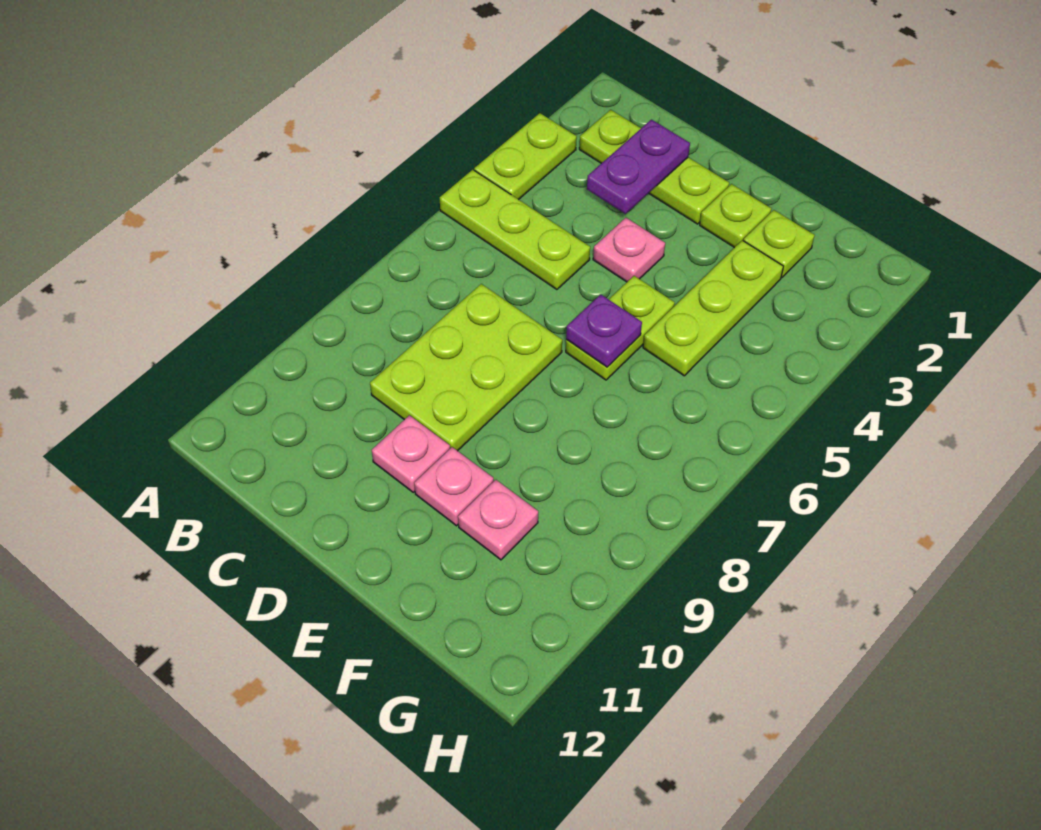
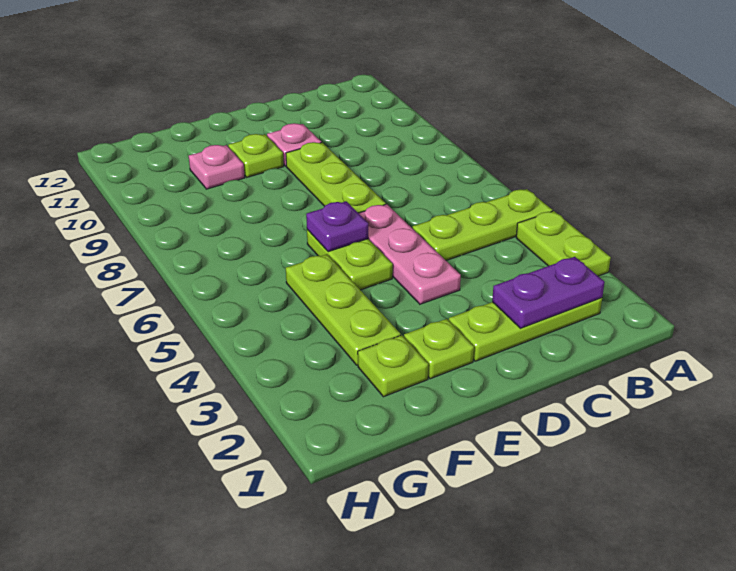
purple plate C2:C3 level 2 -> purple plate B2:C2 level 2
lime plate C7:D9 level 1 -> lime plate D7:D9 level 1
pink plate D4 level 1 -> pink plate D4:D6 level 1
pink plate E10 level 1 -> lime plate E10 level 1

